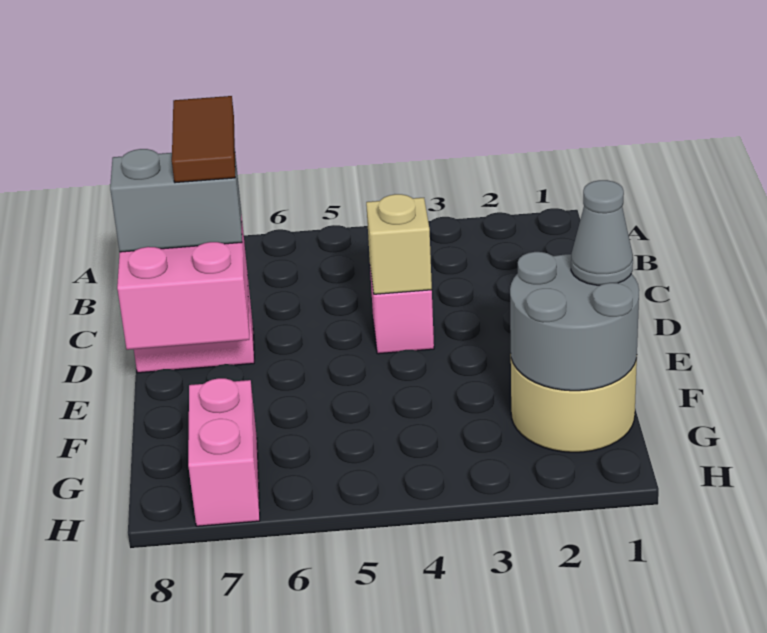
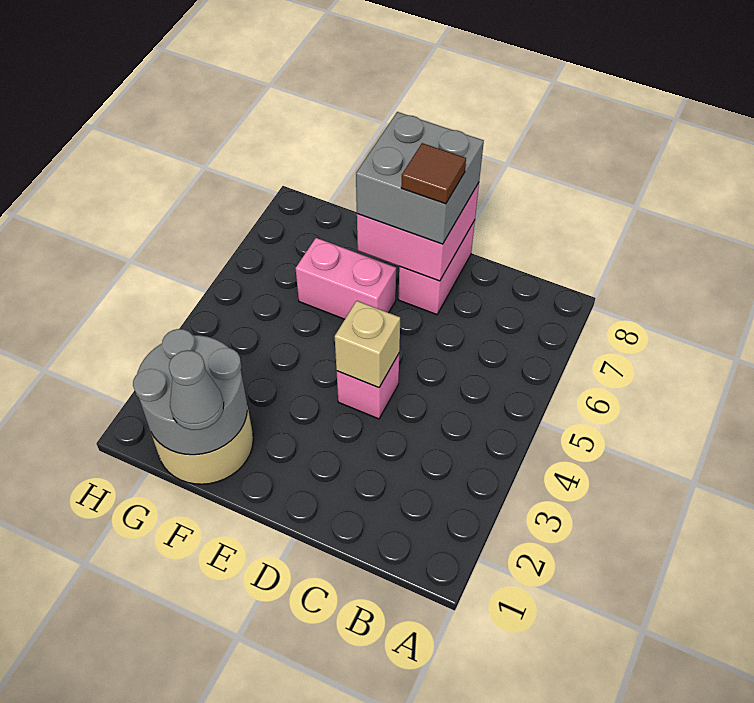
brown tile C7:D7 level 4 -> brown tile D7 level 4
grey brick D7:D8 level 3 -> grey brick D7:E8 level 3
pink brick G7:H7 level 1 -> pink brick E6:F6 level 1

